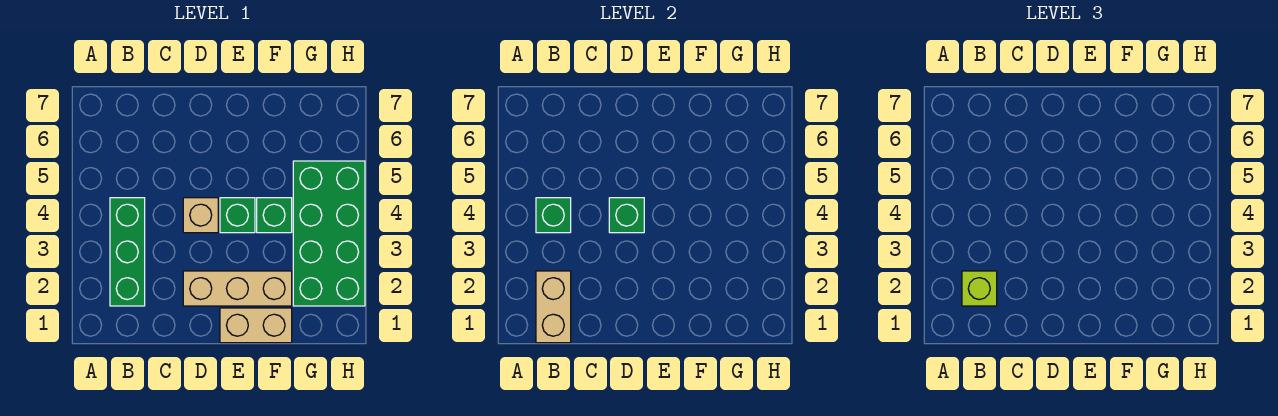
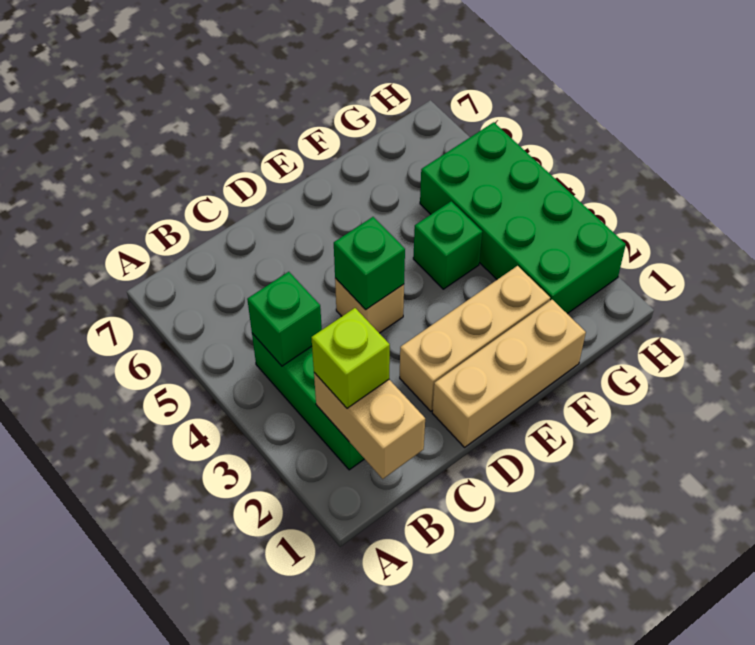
tan brick E1:F1 level 1 -> tan brick D1:F1 level 1
green brick E4 level 1 -> none

